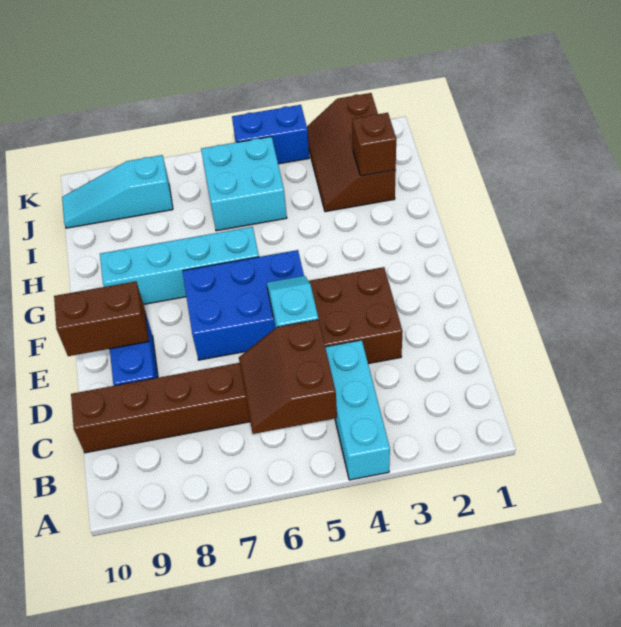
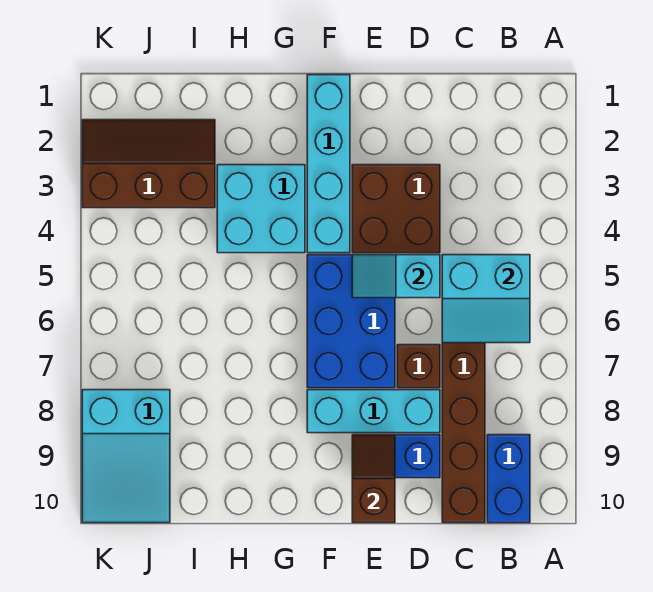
cyan brick A4:C4 level 1 -> cyan brick D8:F8 level 1
brown slope B5:C6 level 2 top 5 -> cyan slope B5:C6 level 2 top 5
brown brick E9:E10 level 2 -> brown slope E9:E10 level 2 top 10
cyan brick G6:G9 level 1 -> cyan brick F1:F4 level 1
brown slope I2:K3 level 1 top 2 -> brown slope I2:K3 level 1 top 3
brown brick I2 level 2 -> brown brick D7 level 1
cyan brick I5:J6 level 1 -> cyan brick G3:H4 level 1
cyan slope J8:J10 level 1 top 8 -> cyan slope J8:K10 level 1 top 8
blue brick K4:K5 level 1 -> blue brick B9:B10 level 1

